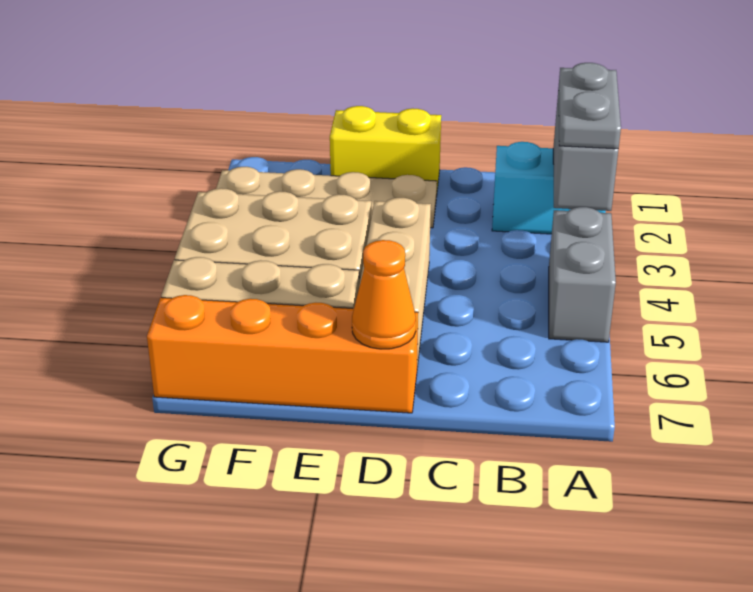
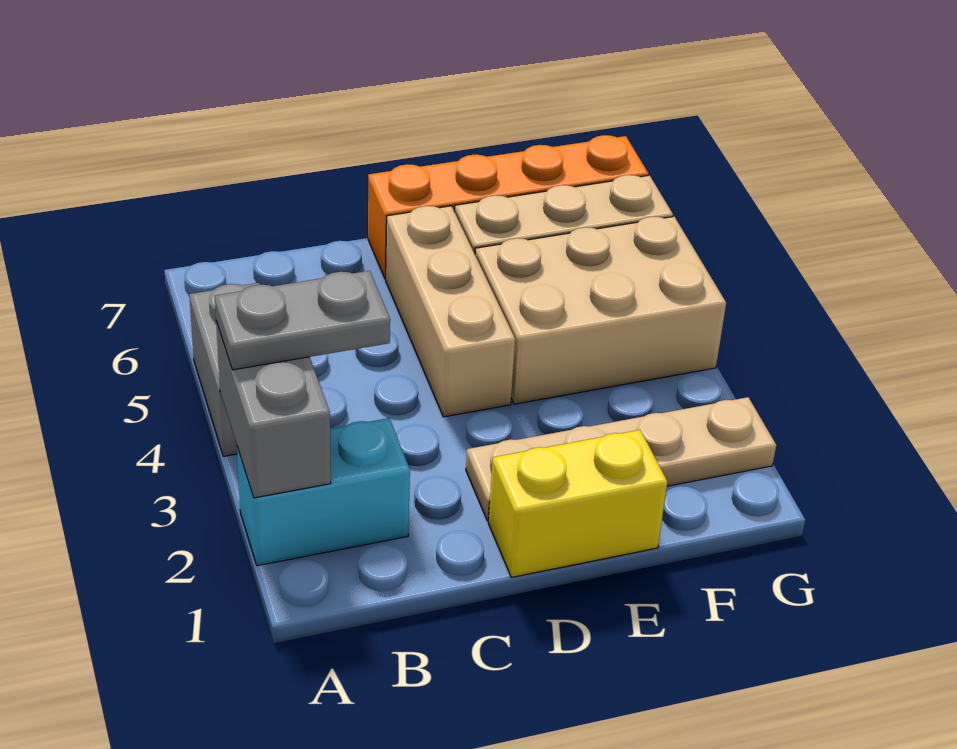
grey plate A2:A3 level 3 -> grey plate A3:B3 level 3
orange cone D7 level 2 -> none

